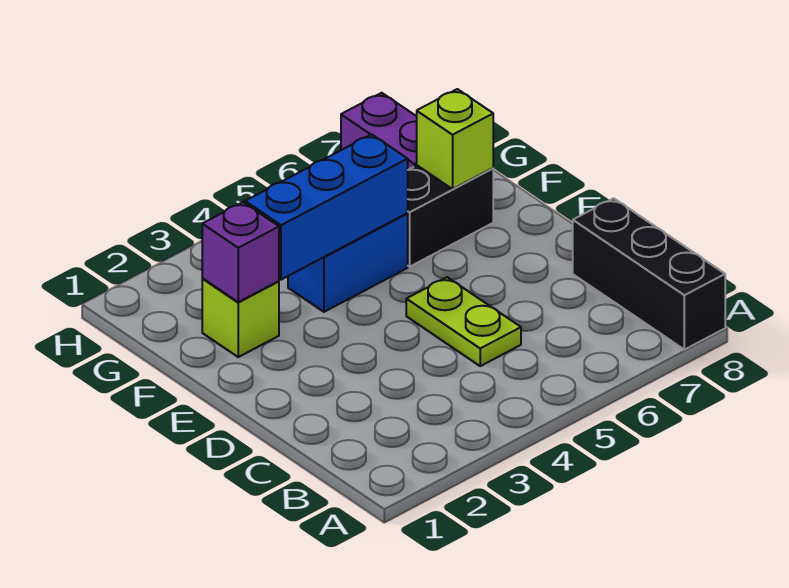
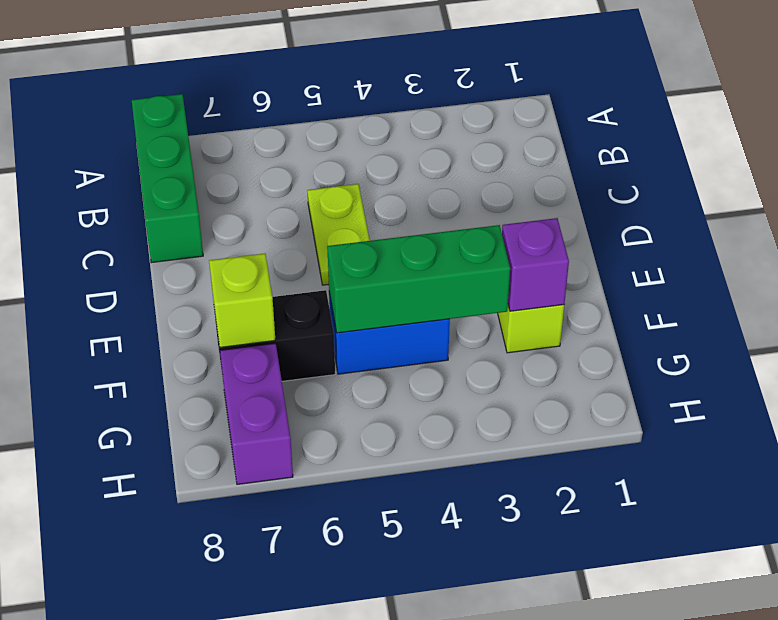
black brick A8:C8 level 1 -> green brick A8:C8 level 1
blue brick F3:F5 level 2 -> green brick F3:F5 level 2

